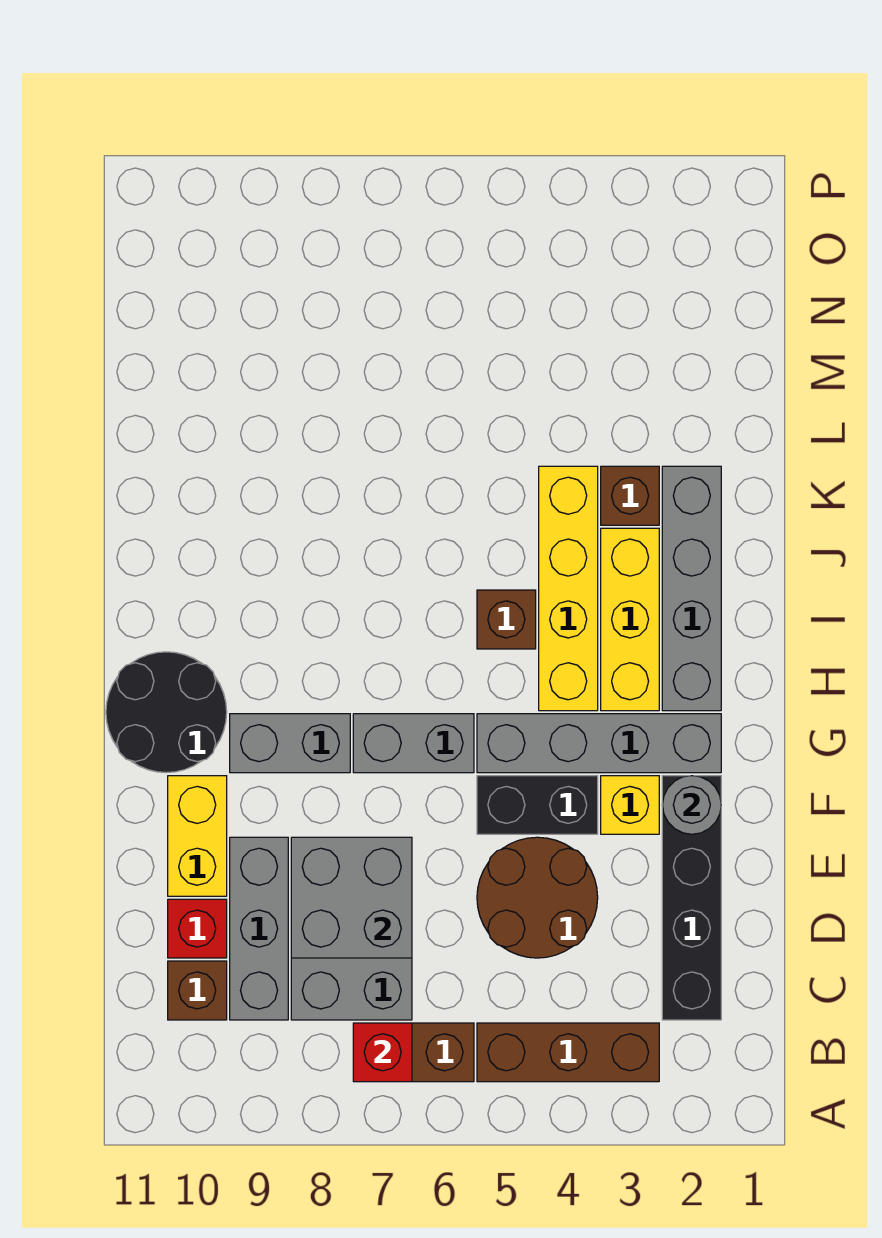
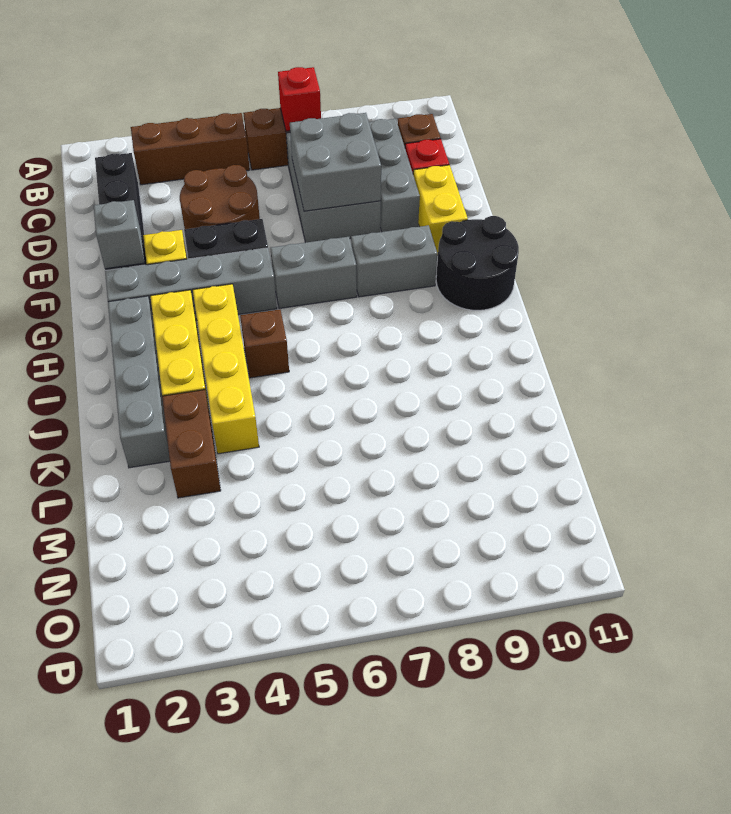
grey round brick F2 level 2 -> grey brick F2 level 2
brown brick K3 level 1 -> brown brick K3:L3 level 1

